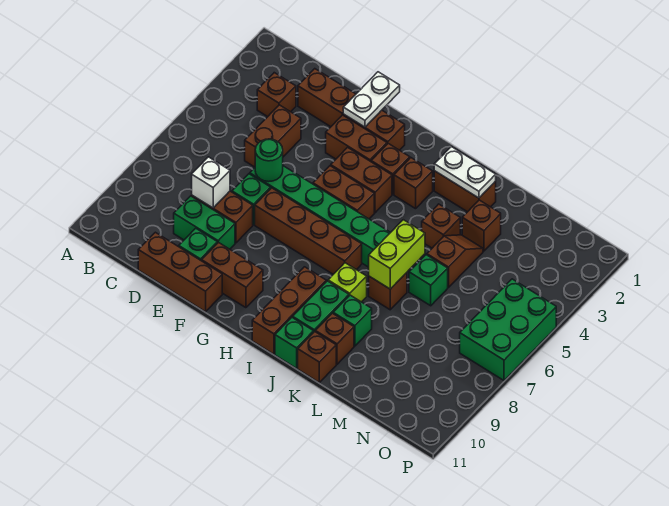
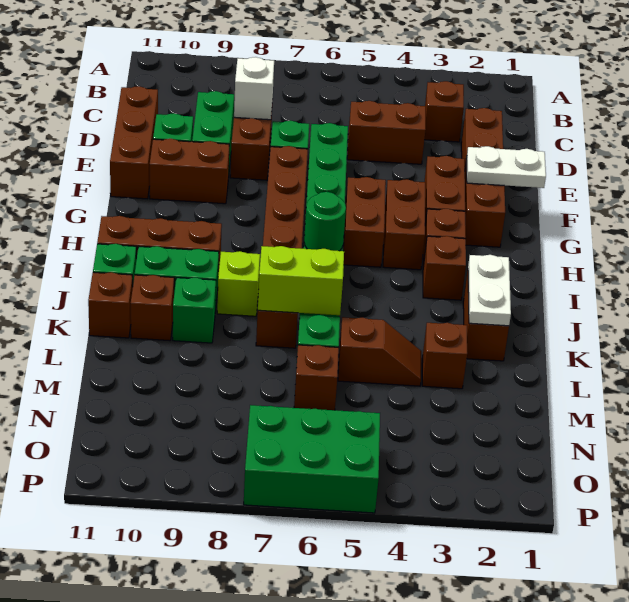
green round brick E6 level 2 -> green round brick I6 level 2
brown brick F10:G10 level 1 -> brown brick F9:F10 level 1
brown brick K4 level 1 -> brown brick M6 level 1

